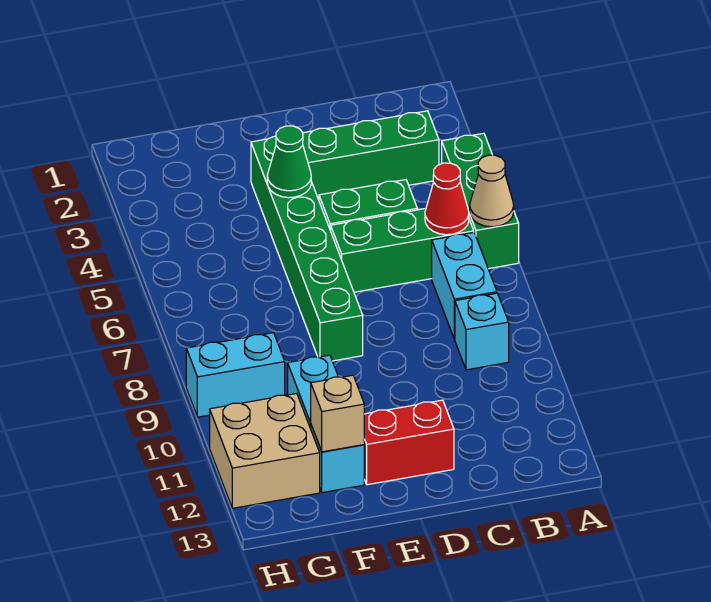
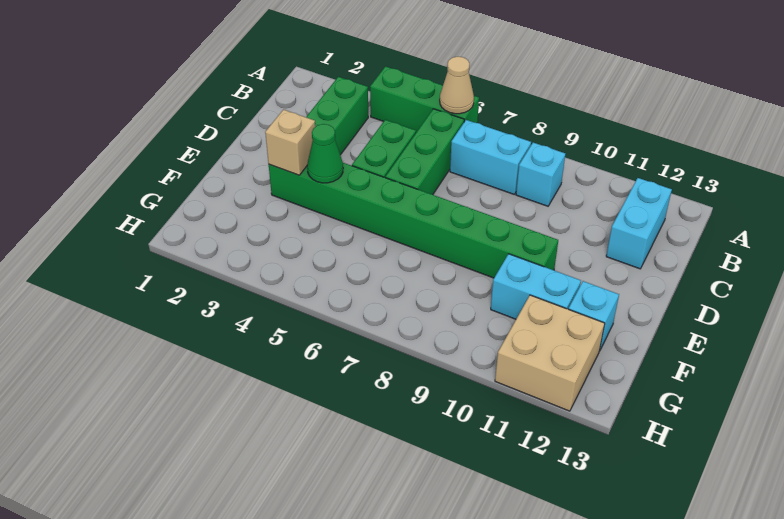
red cone B6 level 2 -> none
red brick D12:E12 level 1 -> none
green brick E3:E8 level 1 -> green brick E3:E10 level 1
tan brick F12 level 2 -> tan brick E3 level 2
cyan brick G9:H9 level 1 -> cyan brick B12:C12 level 1

